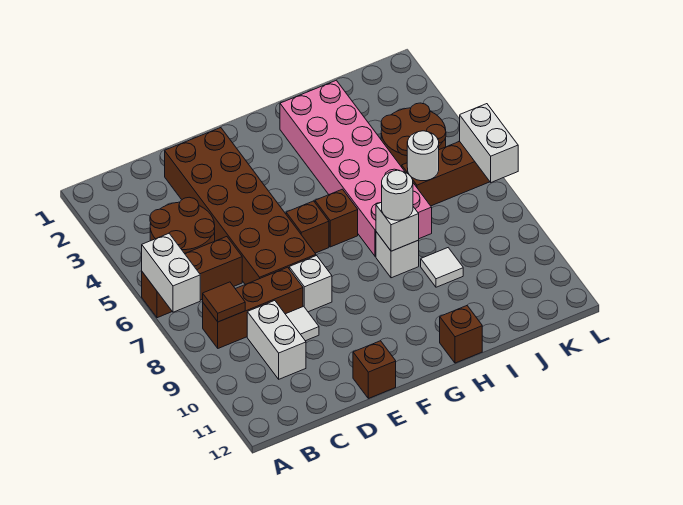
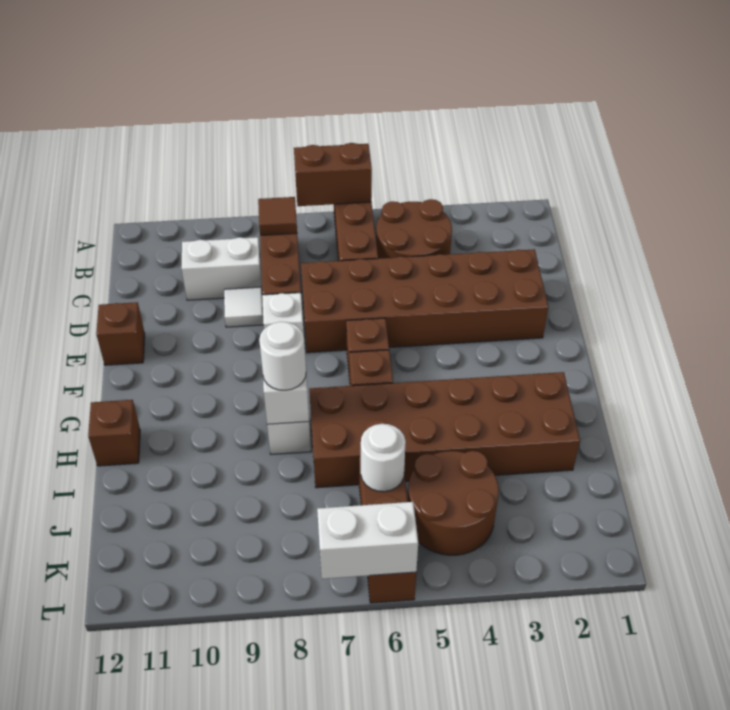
white brick A6:A7 level 2 -> brown brick A6:A7 level 2
pink brick H2:I7 level 1 -> brown brick H2:I7 level 1
white tile I9 level 1 -> none

